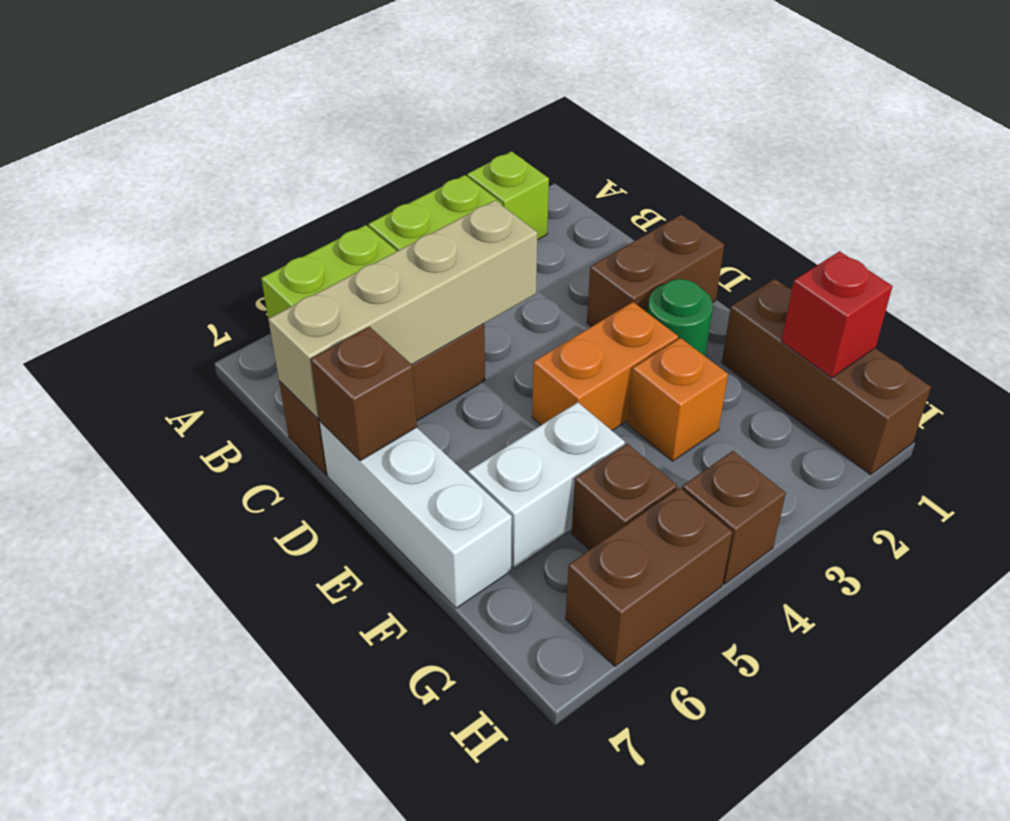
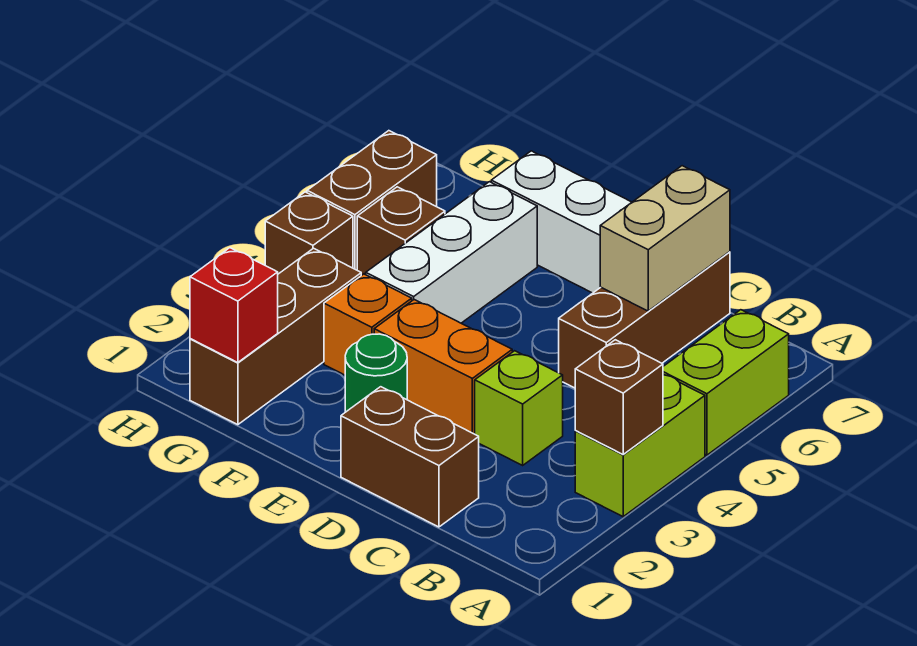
lime brick A2 level 1 -> lime brick C3 level 1
tan brick C4:C7 level 2 -> tan brick C6:C7 level 2
brown brick D1:D2 level 1 -> brown brick C1:D1 level 1
brown brick D7 level 2 -> brown brick A3 level 2
orange brick E3:E4 level 1 -> orange brick D3:E3 level 1
brown brick F1:H1 level 1 -> brown brick G1:G3 level 1
white brick F5:F6 level 1 -> white brick F4:F6 level 1

